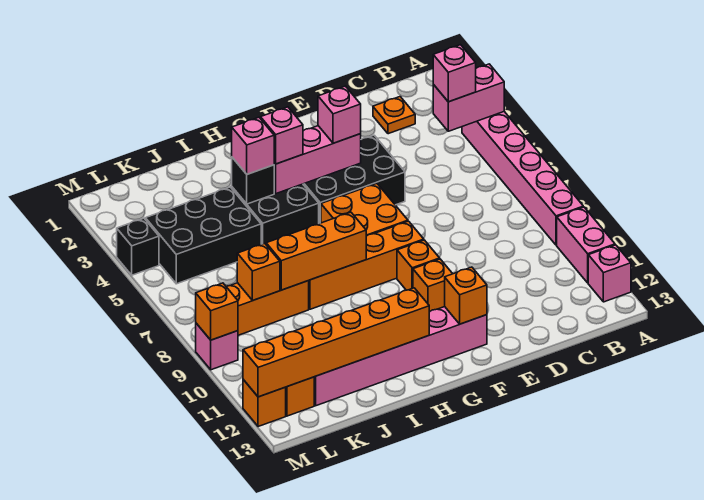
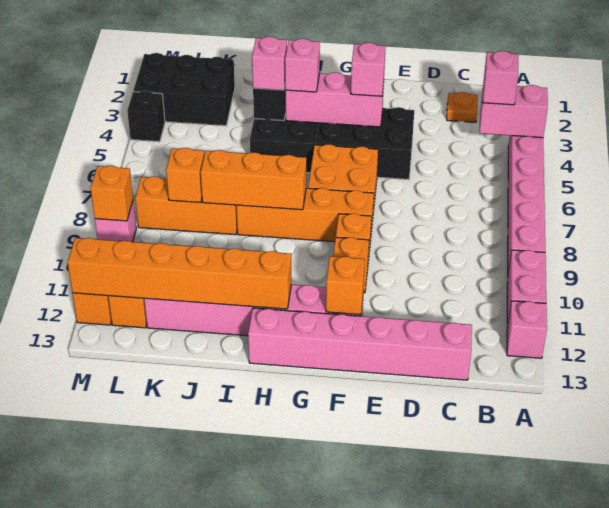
none -> pink brick C13:H13 level 1
black brick J4:L5 level 1 -> black brick K2:M3 level 1

